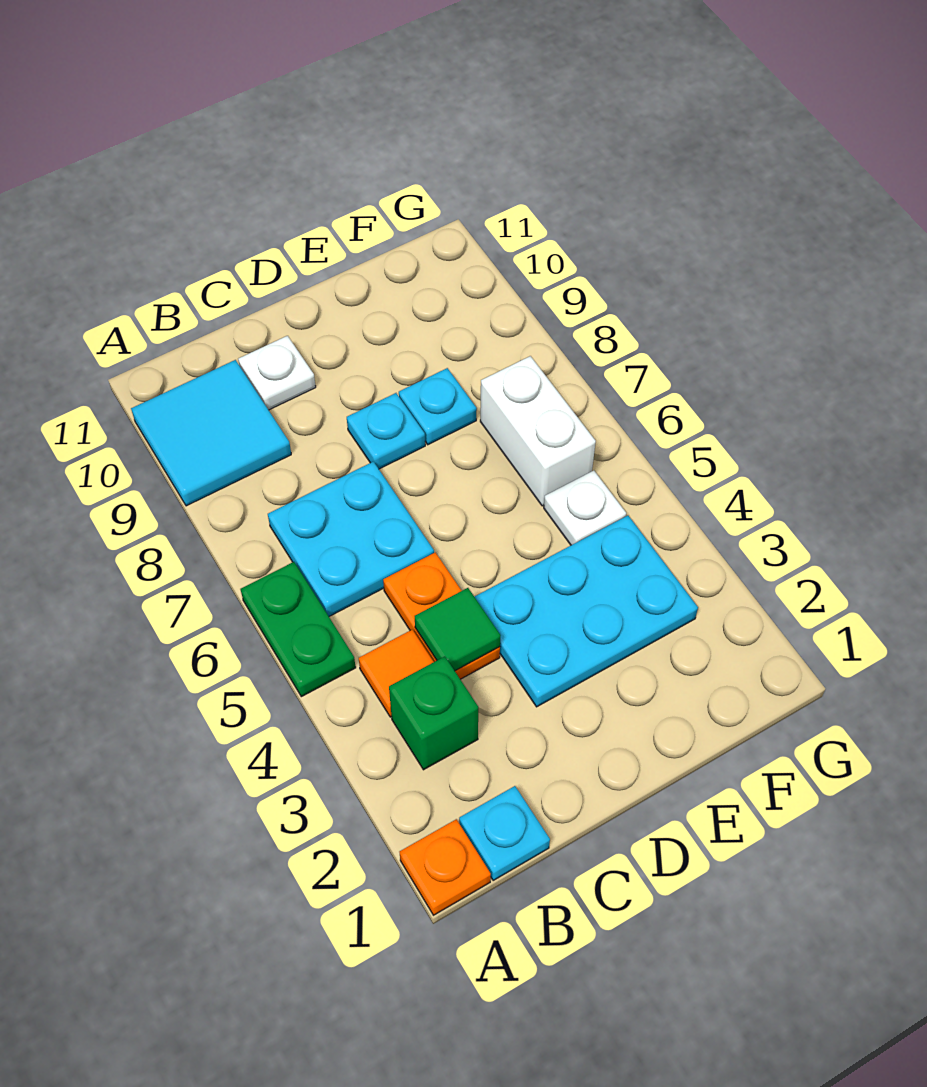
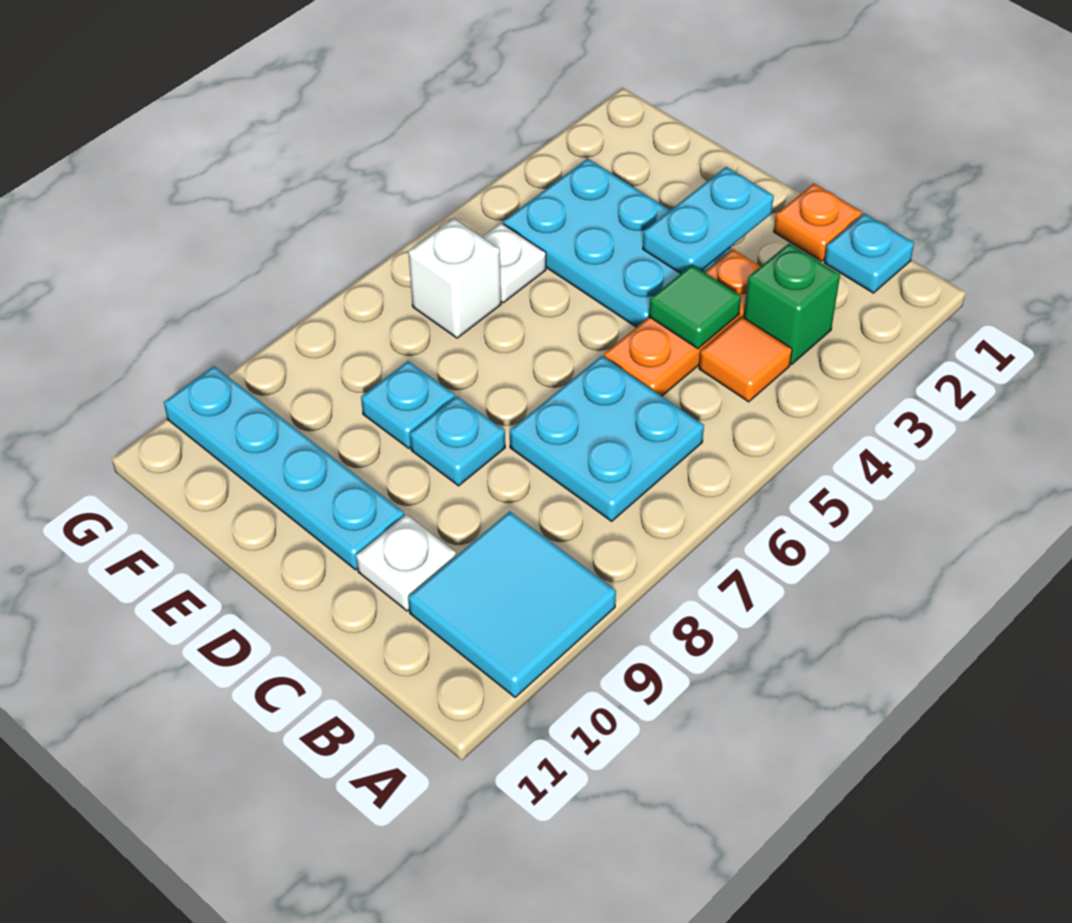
orange plate A1 level 1 -> orange plate C1 level 1
green plate A5:A6 level 1 -> none
orange plate C4:C5 level 1 -> orange plate C3:C5 level 1
none -> cyan plate D2:D3 level 2
none -> cyan plate D10:G10 level 1
white brick F6:F7 level 1 -> white brick F6 level 1

